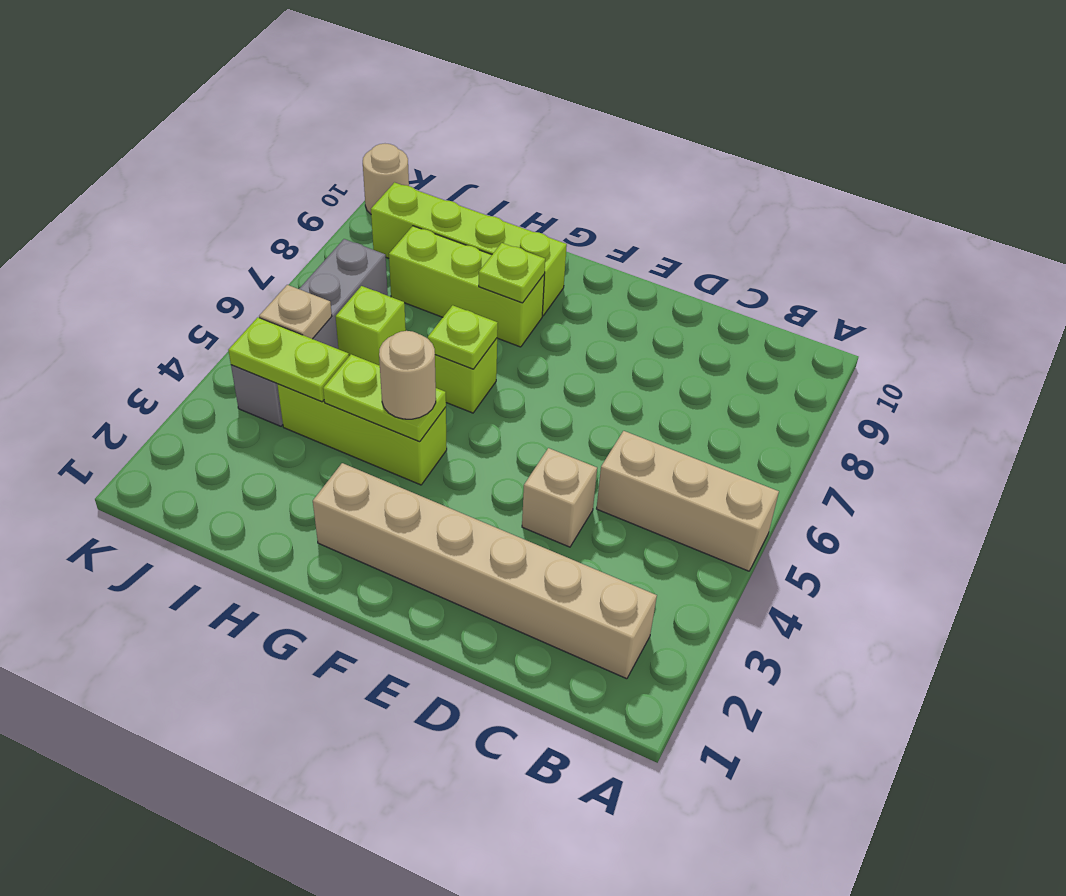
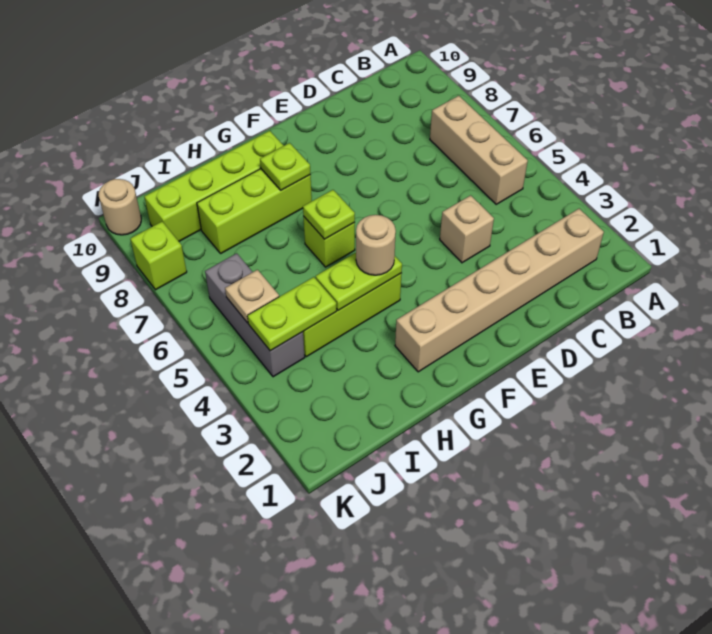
tan brick A5:C5 level 1 -> tan brick B5:B7 level 1
lime brick I6 level 1 -> lime brick K8 level 1
grey brick J4:J7 level 1 -> grey brick J4:J6 level 1

